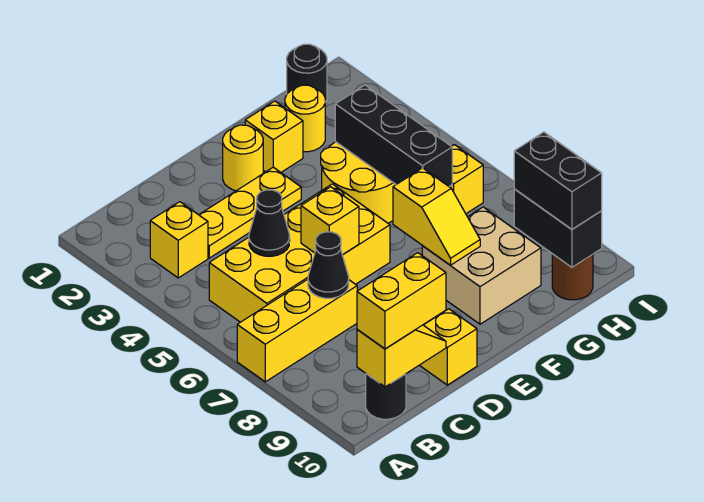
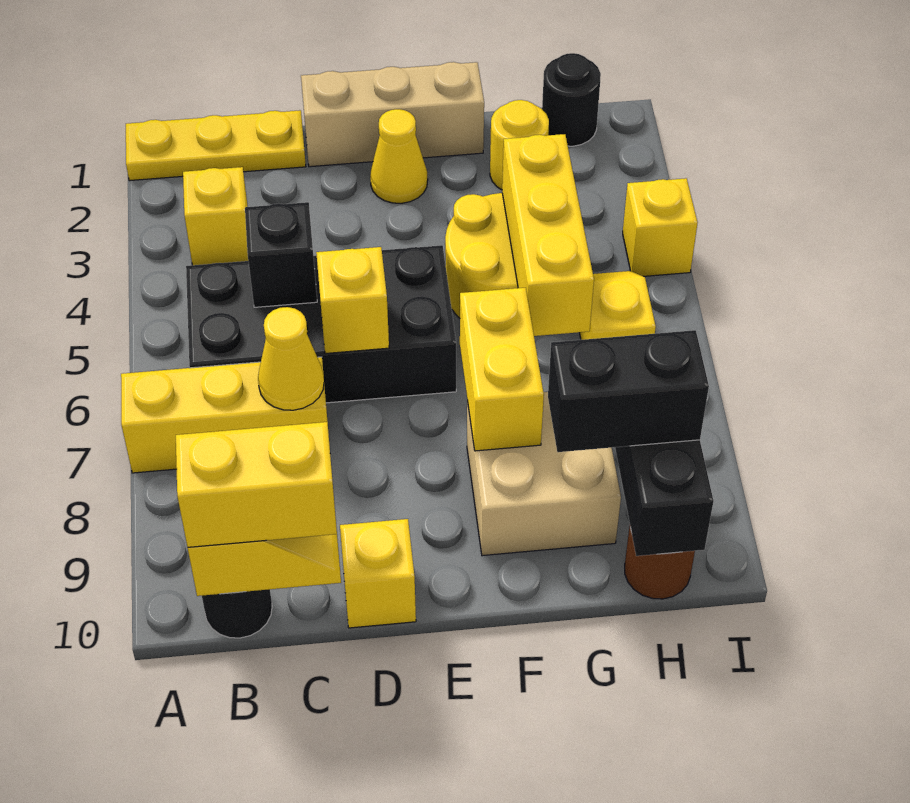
yellow brick B5:E6 level 1 -> black brick B5:E6 level 1
yellow plate C3:E3 level 1 -> yellow plate A1:C1 level 1
black cone C5 level 2 -> black brick C5 level 2
black cone C7 level 2 -> yellow cone C7 level 2
none -> tan brick D1:F1 level 1
yellow round brick E2 level 1 -> yellow cone E2 level 1
yellow brick F2 level 1 -> yellow brick I4 level 1
yellow slope F7:F8 level 2 top 7 -> yellow brick F7:F8 level 2
black brick G4:G6 level 2 -> yellow brick G4:G6 level 2
black brick H9:H10 level 3 -> black brick G9:H9 level 3

